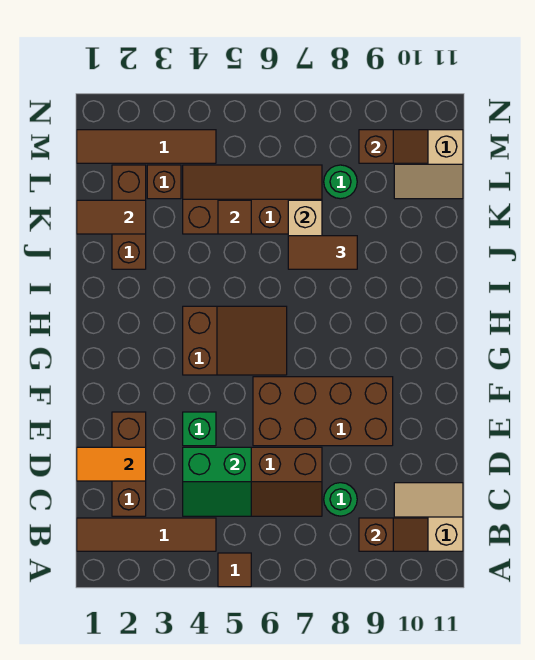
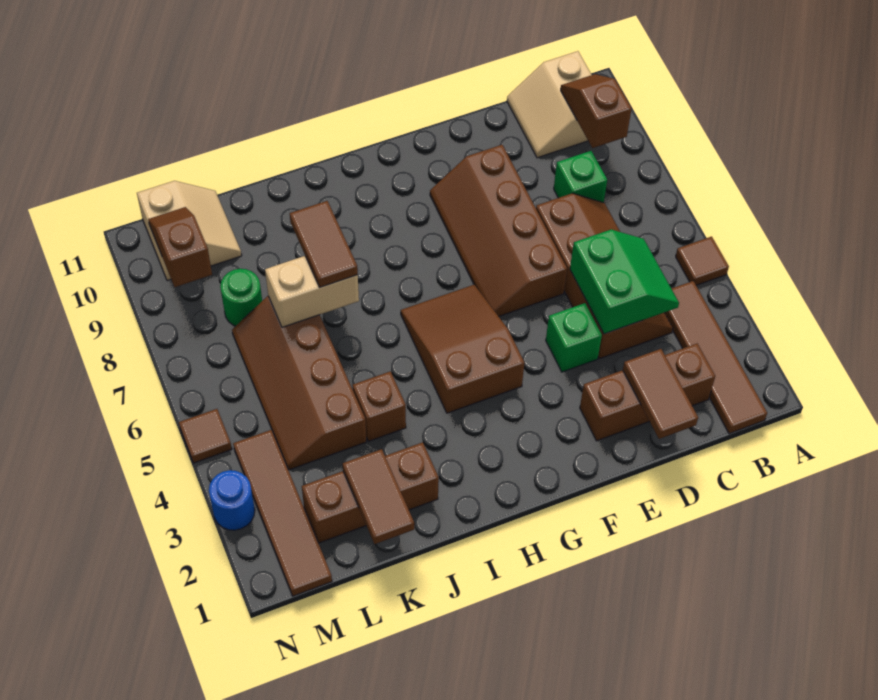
green round brick C8 level 1 -> green brick C8 level 1
orange tile D1:D2 level 2 -> brown tile D1:D2 level 2
brown brick E6:F9 level 1 -> brown slope E6:F9 level 1 top E
brown tile K5 level 2 -> brown tile N5 level 1
brown brick L3 level 1 -> brown brick J4 level 1
none -> blue round brick N3 level 1

